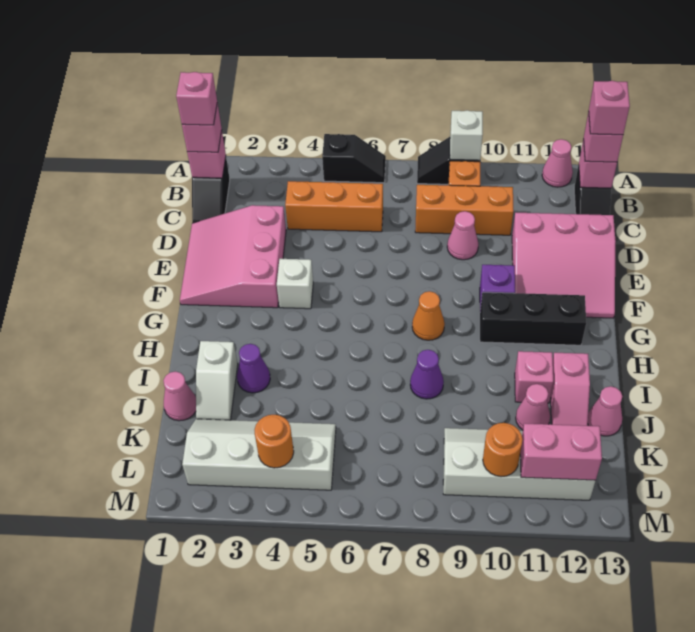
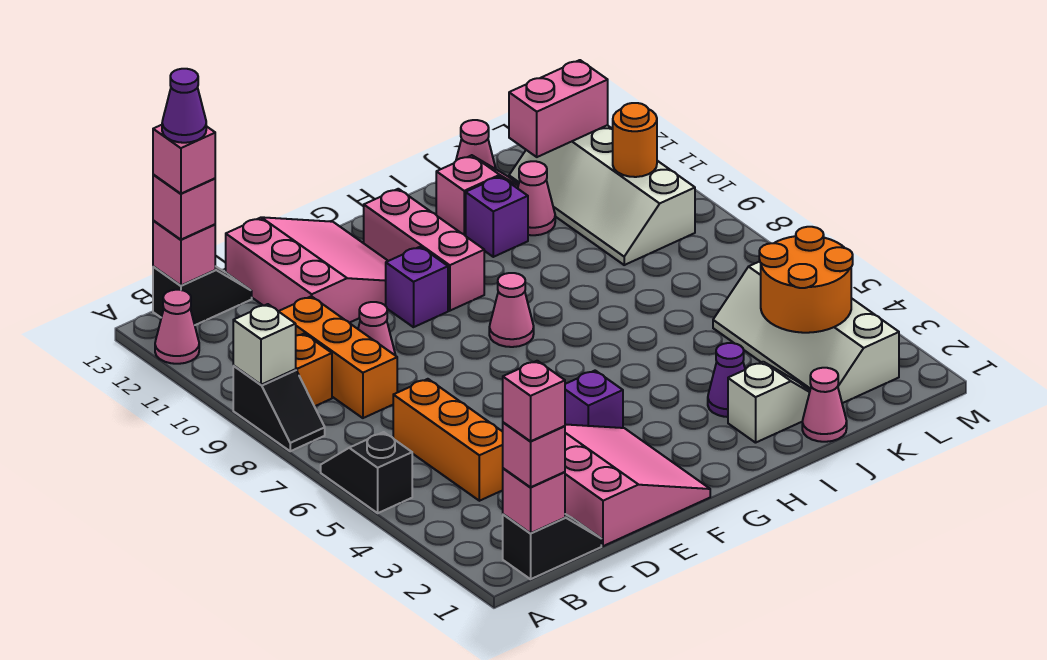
pink slope D1:F3 level 1 top 3 -> pink slope D1:F3 level 1 top D
white brick F4 level 1 -> purple brick F4 level 1
orange cone G8 level 1 -> pink cone G8 level 1
black brick G10:G12 level 1 -> pink brick G10:G12 level 1
purple cone I8 level 1 -> purple cone B13 level 5
pink brick I11 level 1 -> purple brick I11 level 1
orange round brick L4 level 2 -> orange round brick K3:L4 level 2
pink brick L11:L12 level 2 -> pink brick K12:L12 level 2

